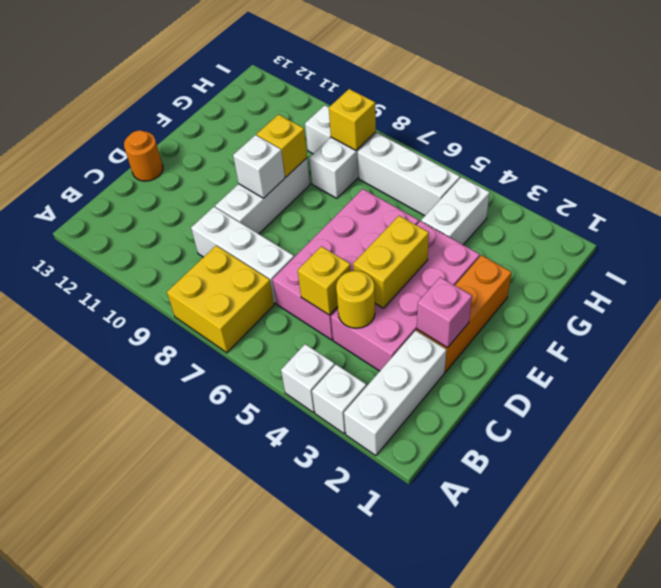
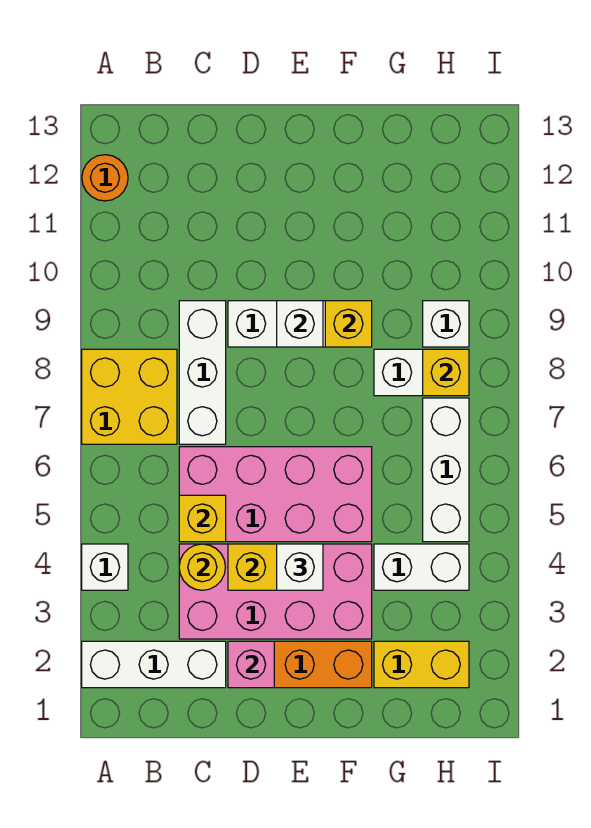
white brick A3 level 1 -> white brick E4 level 3
orange round brick D13 level 1 -> orange round brick A12 level 1
none -> yellow brick G2:H2 level 1

